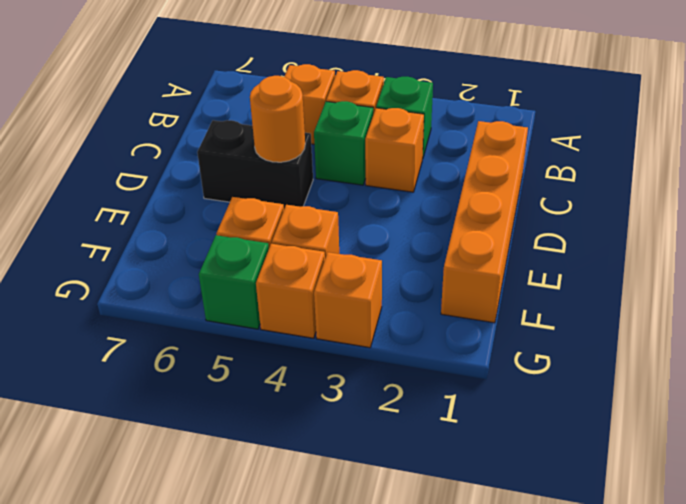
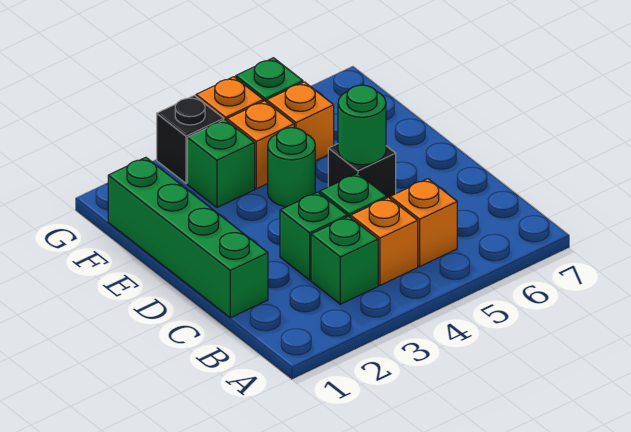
orange brick C1:F1 level 1 -> green brick C1:F1 level 1
orange brick C3 level 1 -> green brick C3 level 1
black brick D5:D6 level 1 -> black brick D5 level 1
orange round brick D5 level 2 -> green round brick D5 level 2
none -> green round brick E4 level 1
none -> green brick F3 level 1
orange brick G3 level 1 -> black brick G3 level 1

